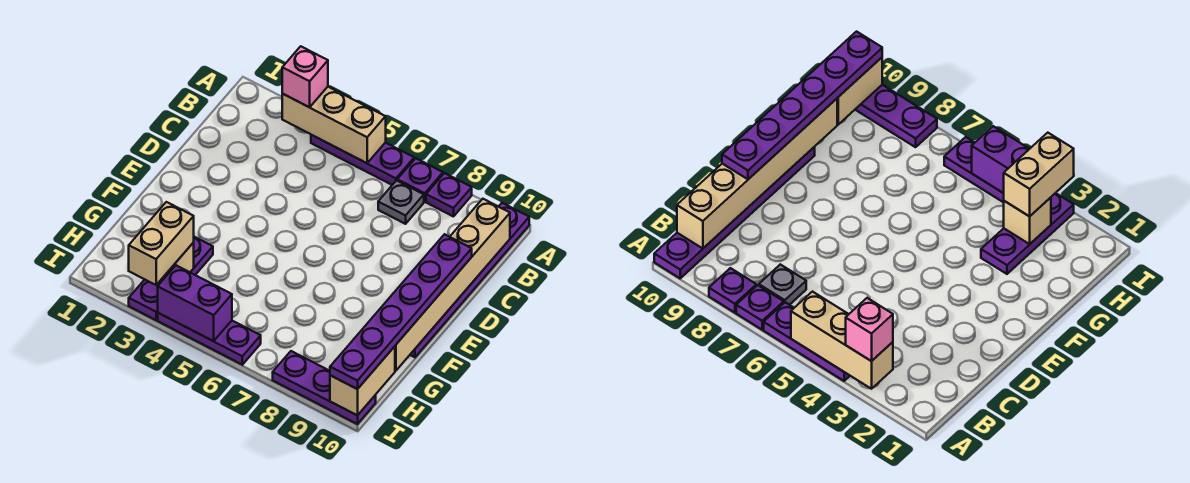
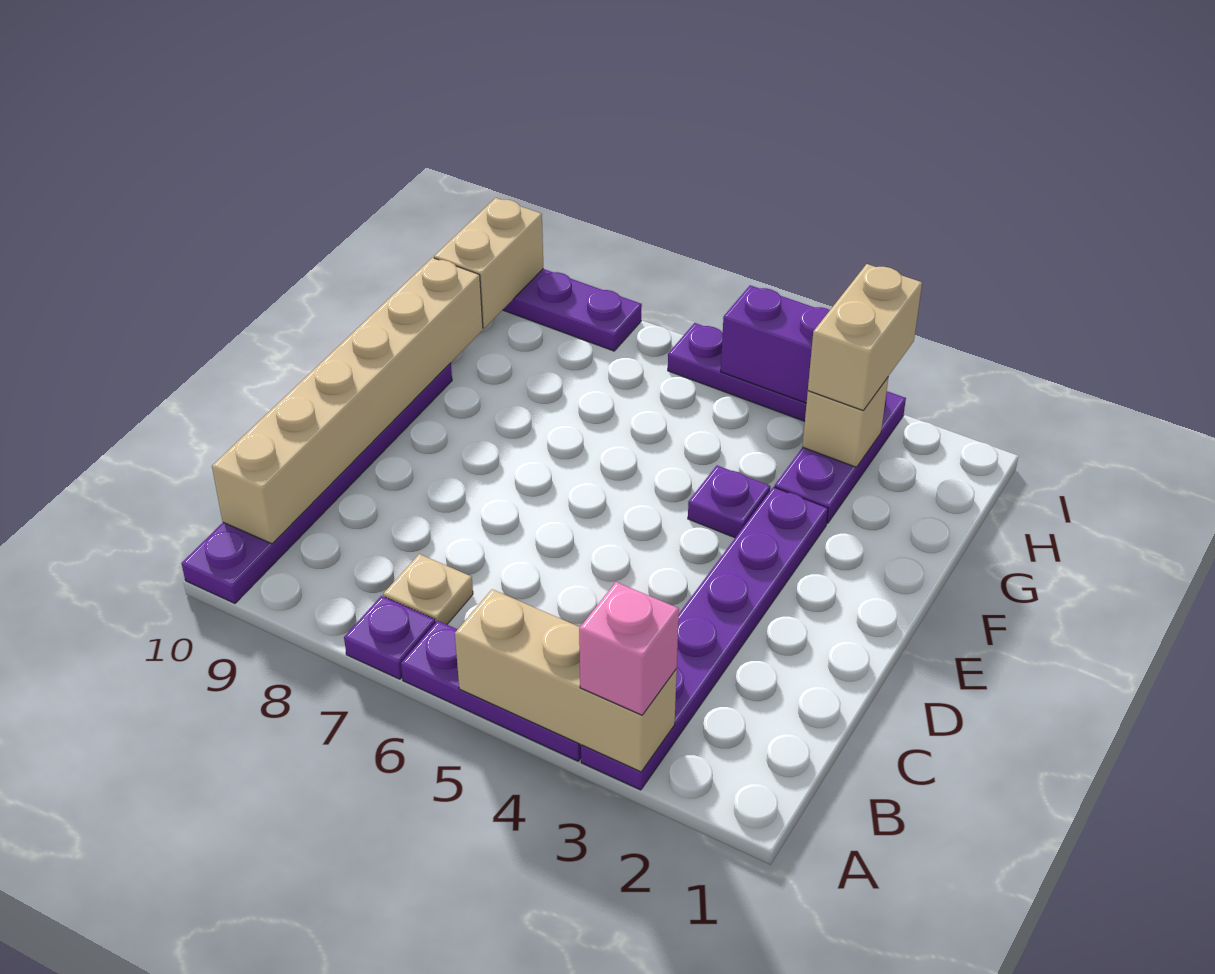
purple plate A8 level 1 -> purple plate F4 level 1
grey plate B7 level 1 -> tan plate B7 level 1
purple plate D10:I10 level 3 -> purple plate A3:F3 level 1

